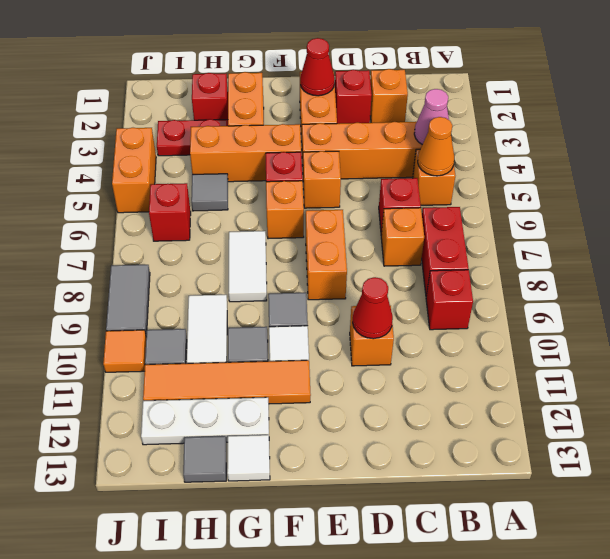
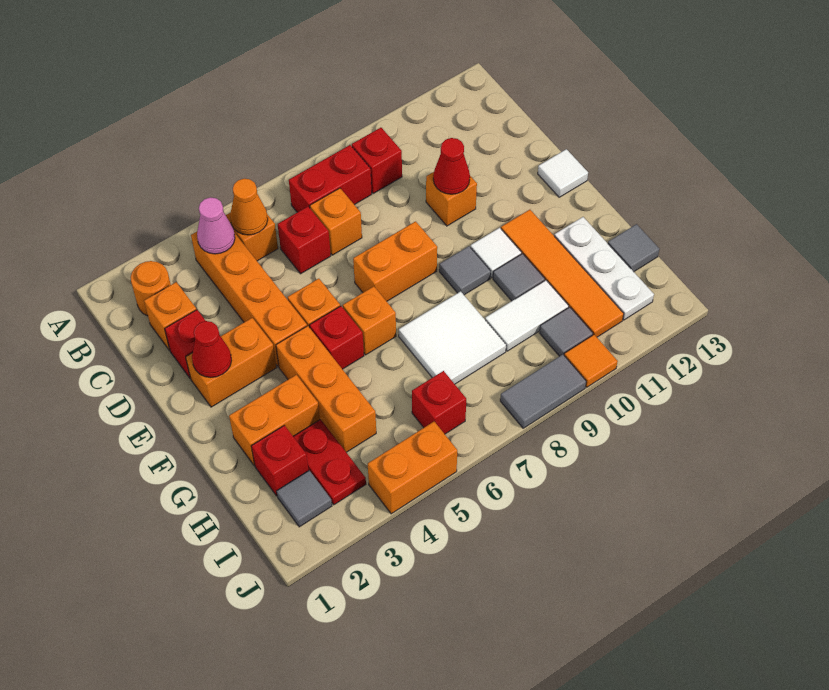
none -> orange round brick B2 level 1
white tile G7:G8 level 1 -> white tile G7:H8 level 1
white tile G13 level 1 -> white tile E13 level 1
grey tile H5 level 1 -> grey tile I2 level 1

